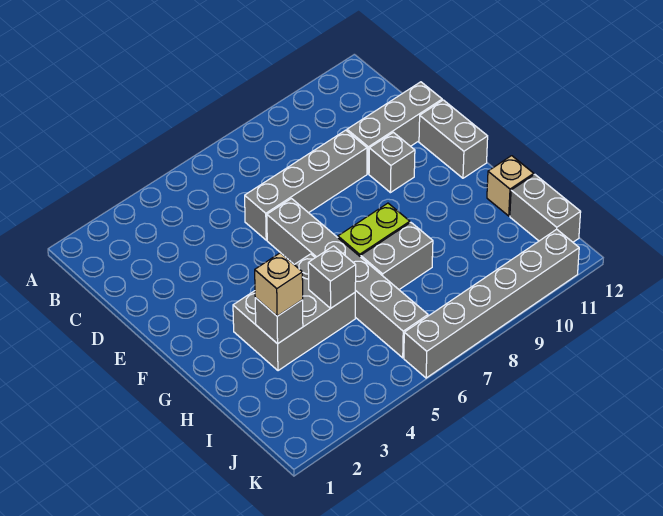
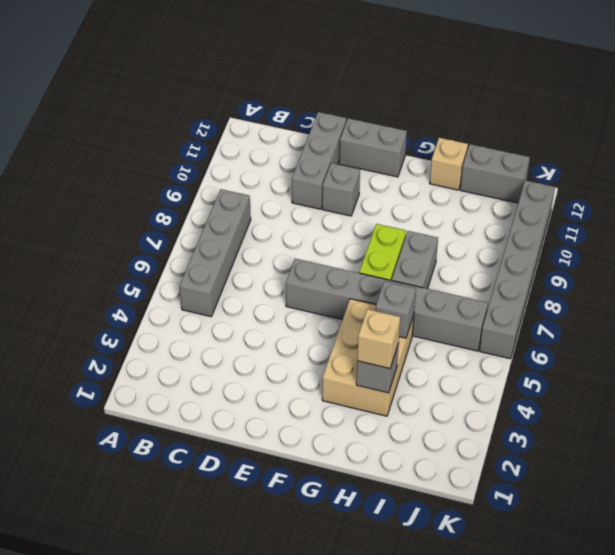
grey brick D6:D9 level 1 -> grey brick B5:B8 level 1
grey brick G3:H5 level 1 -> tan brick G3:H5 level 1

